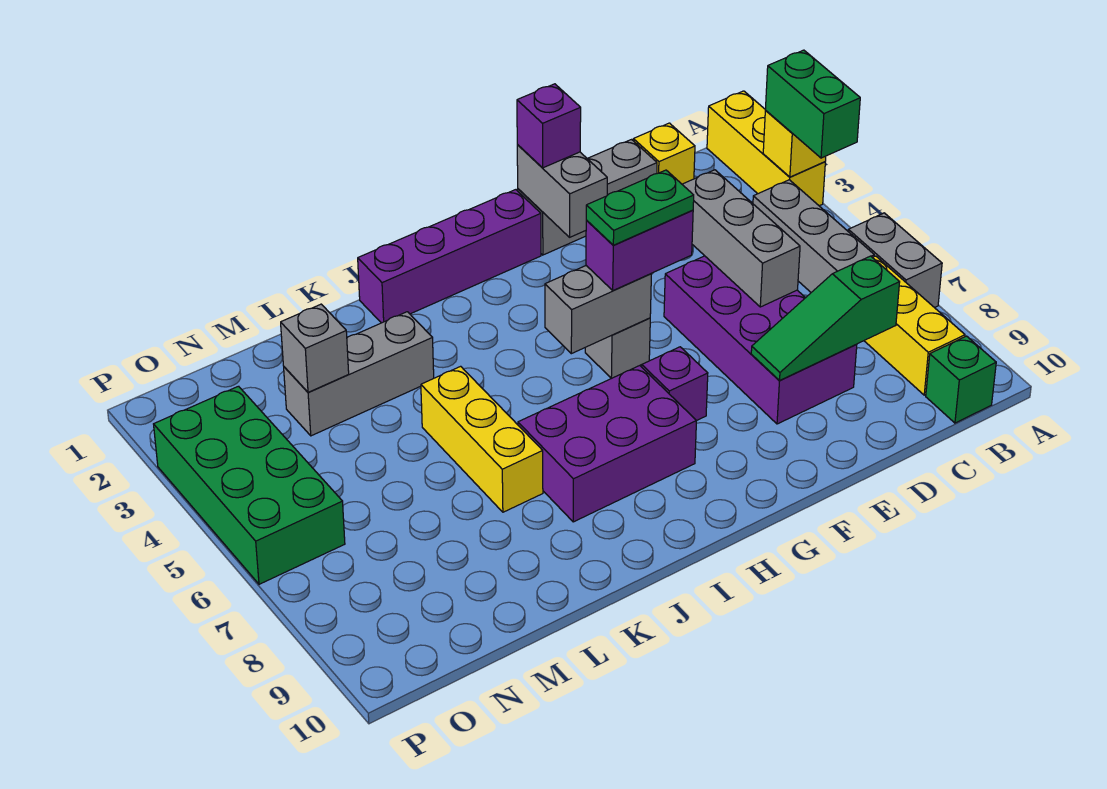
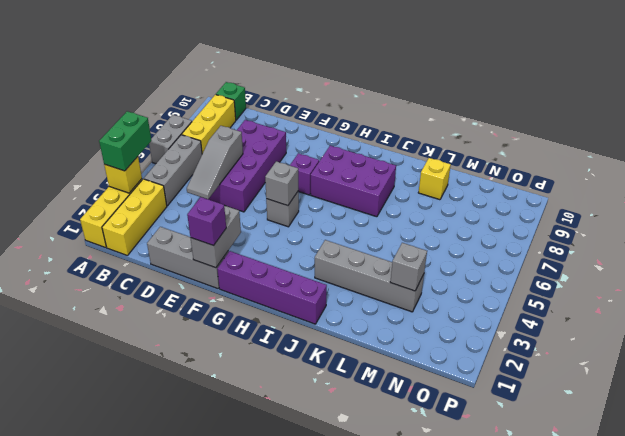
yellow brick C1 level 1 -> yellow brick L9 level 1
green slope C8:E8 level 2 top C -> none
grey brick D4:D6 level 2 -> grey slope D4:D6 level 2 top 6
purple brick F5:G5 level 3 -> none
green plate F5:G5 level 4 -> none
grey brick G5:H5 level 2 -> grey brick G5 level 2
grey brick K3:M3 level 1 -> grey brick J3:M3 level 1
yellow brick K5:K7 level 1 -> yellow brick B1:B3 level 1
green brick O3:P6 level 1 -> none

